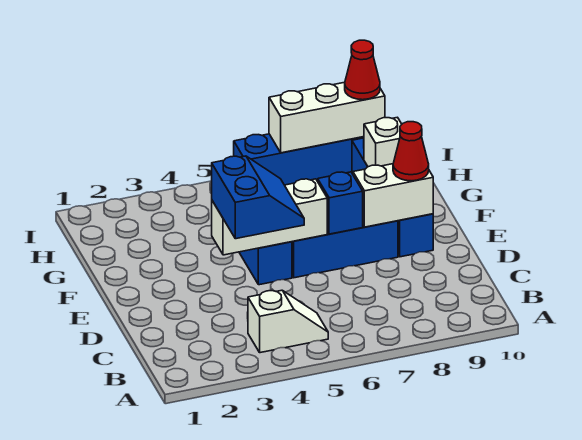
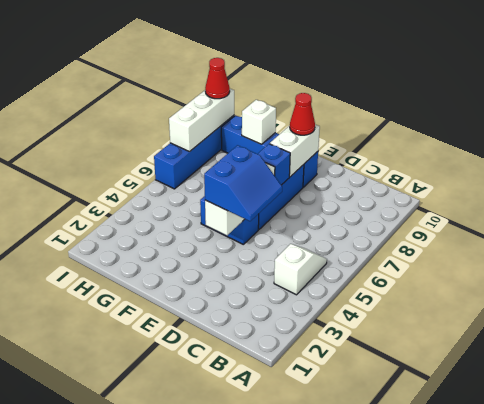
blue slope D4:E5 level 3 top 4 -> blue slope D4:E5 level 3 top E

